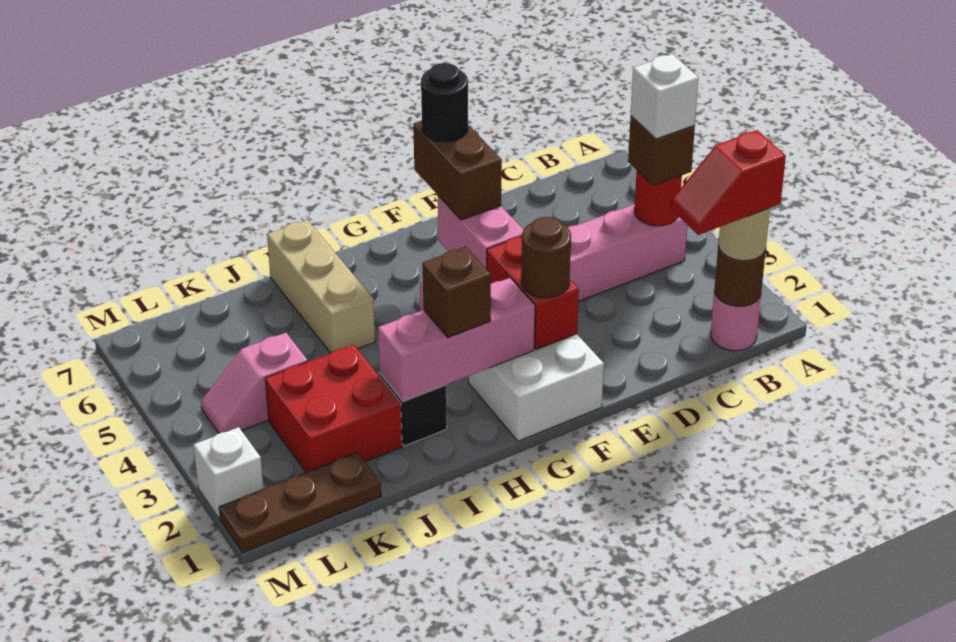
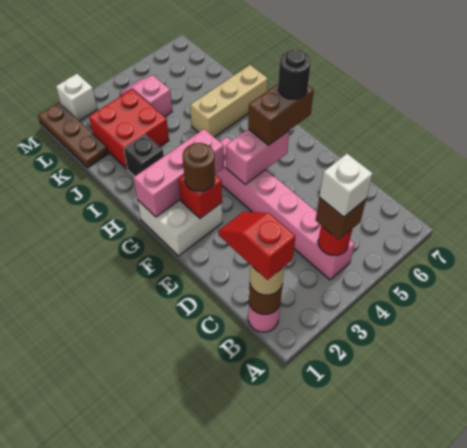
red brick F2:F3 level 2 -> red brick F2 level 2
pink brick G2:I2 level 2 -> pink brick G1:G3 level 2
brown brick H2 level 3 -> none

